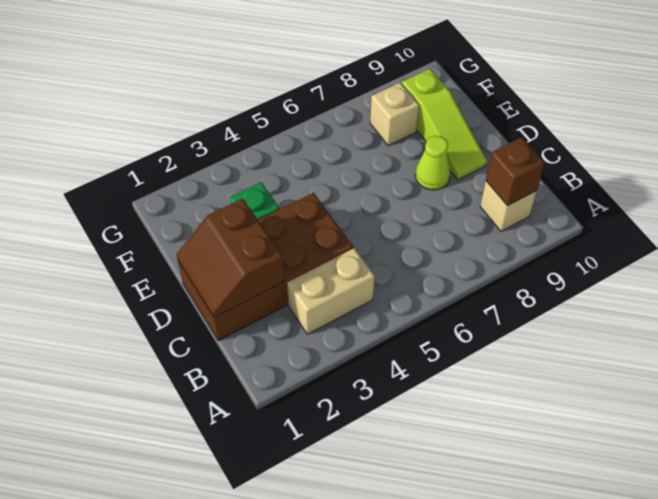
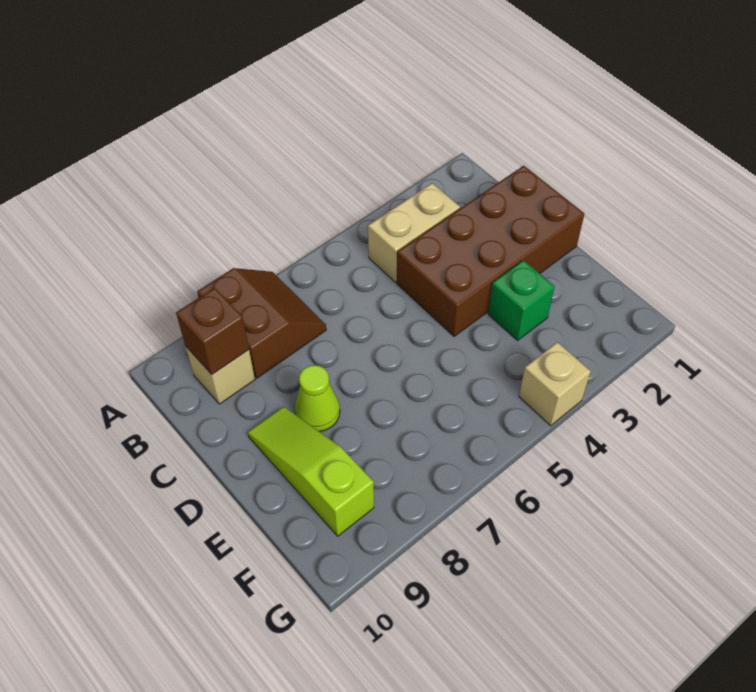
brown slope C1:D2 level 2 top 2 -> brown slope A7:B8 level 1 top 8
tan brick F8 level 1 -> tan brick G4 level 1

